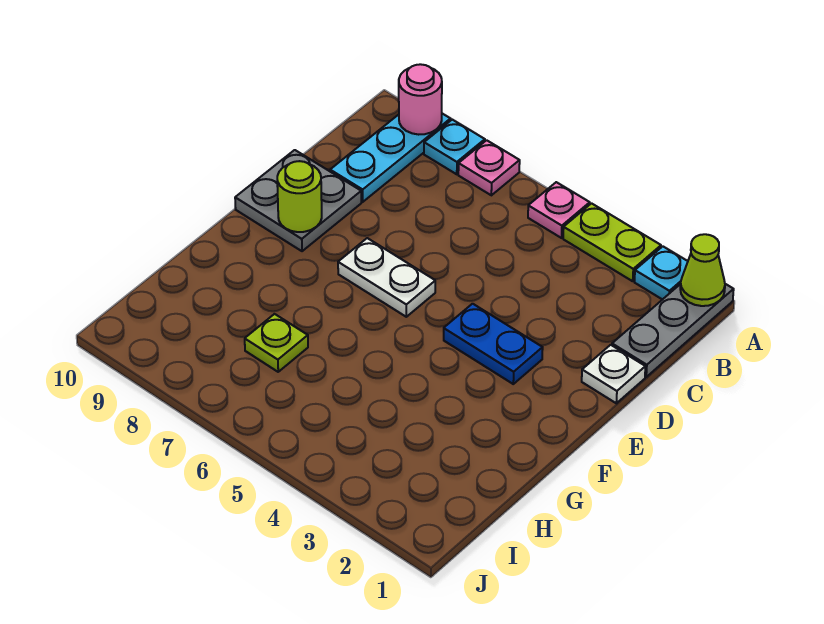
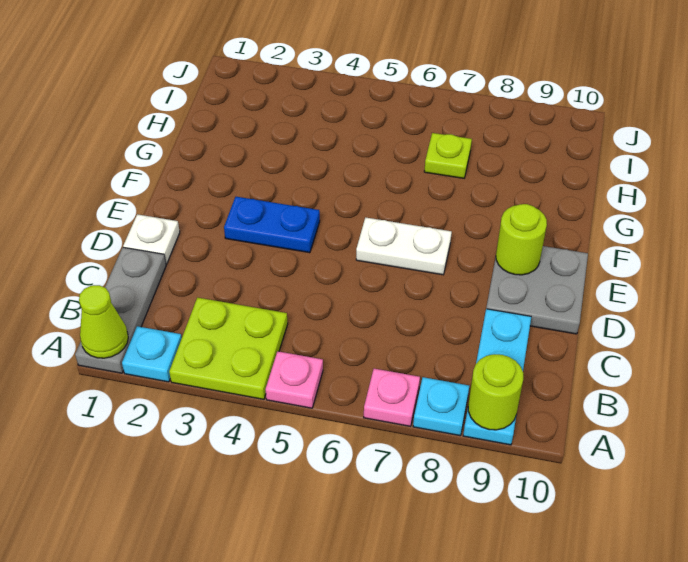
lime plate A3:A4 level 1 -> lime plate A3:B4 level 1
pink round brick A9 level 2 -> lime round brick A9 level 2

